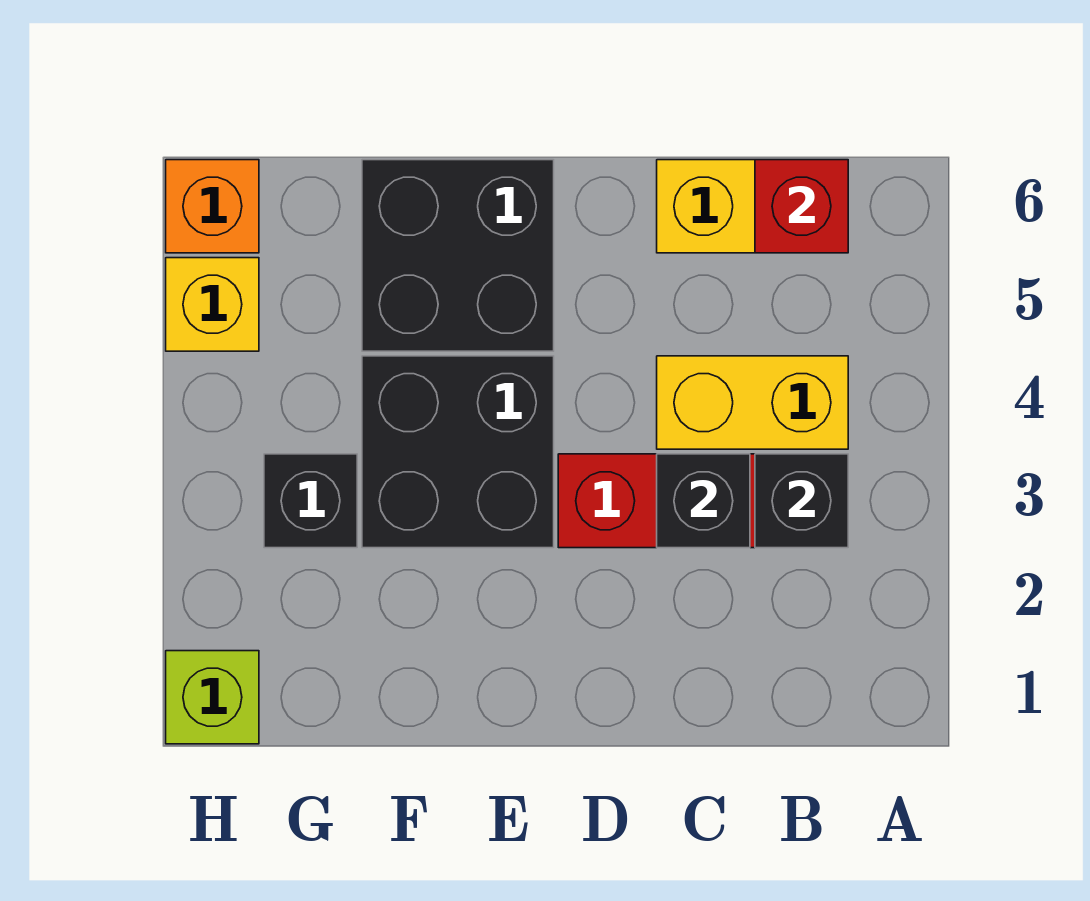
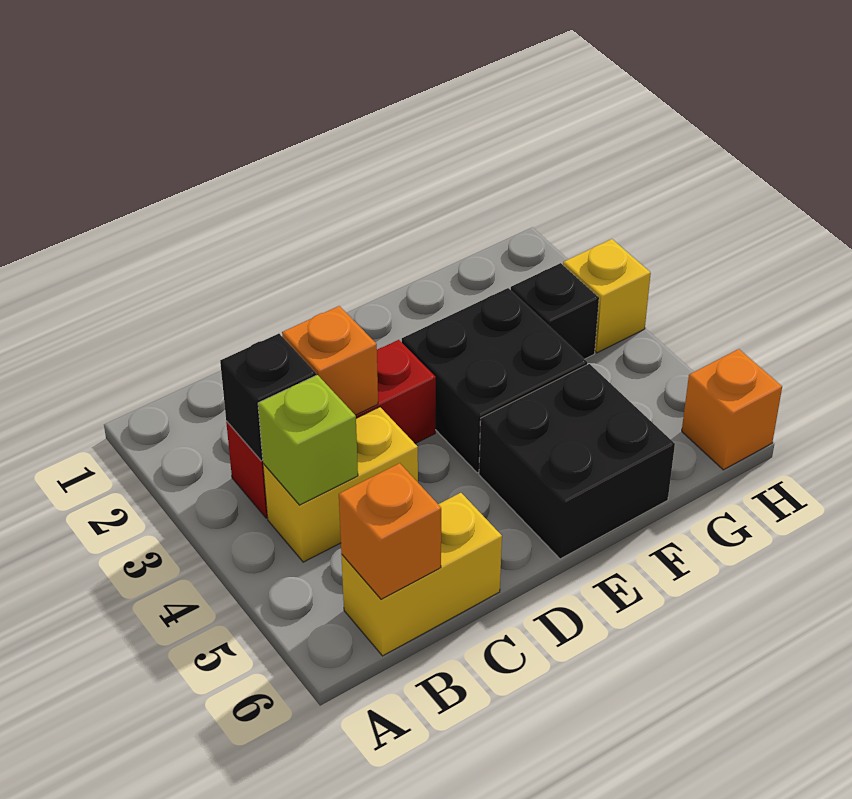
red brick B6 level 2 -> orange brick B6 level 2
black brick C3 level 2 -> orange brick C3 level 2
lime brick H1 level 1 -> lime brick B4 level 2
yellow brick H5 level 1 -> yellow brick H3 level 1

